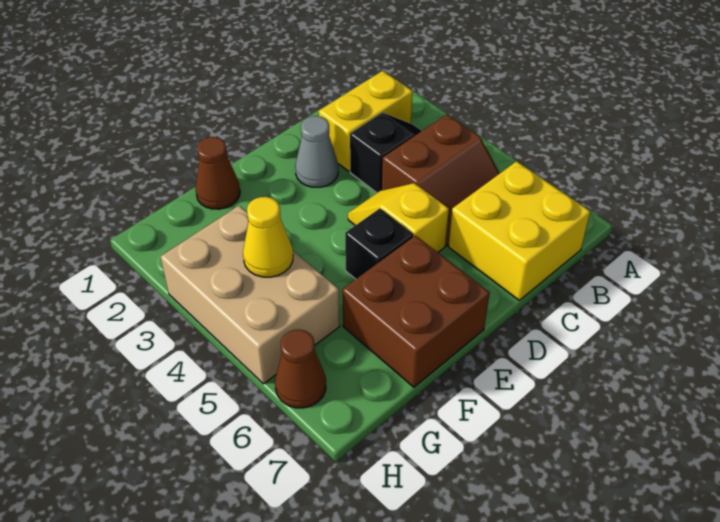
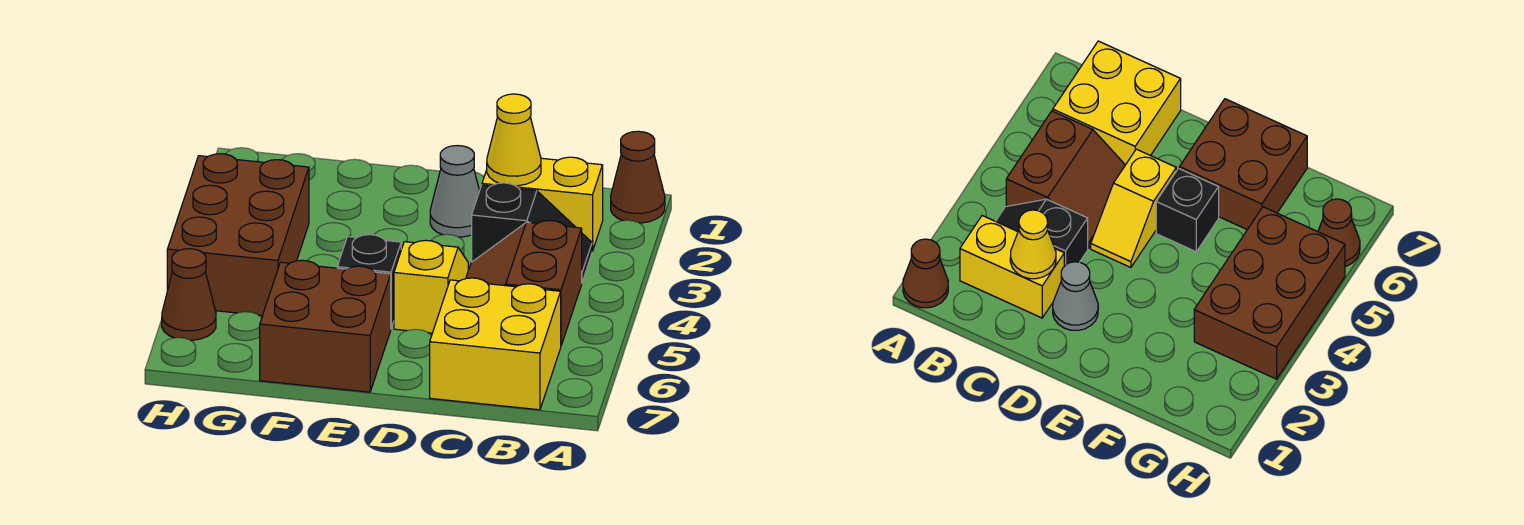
brown slope B4:C5 level 1 top 4 -> brown slope B4:C5 level 1 top B
brown cone F1 level 1 -> brown cone A1 level 1
tan brick G3:H5 level 1 -> brown brick G3:H5 level 1
yellow cone G4 level 2 -> yellow cone C2 level 2

